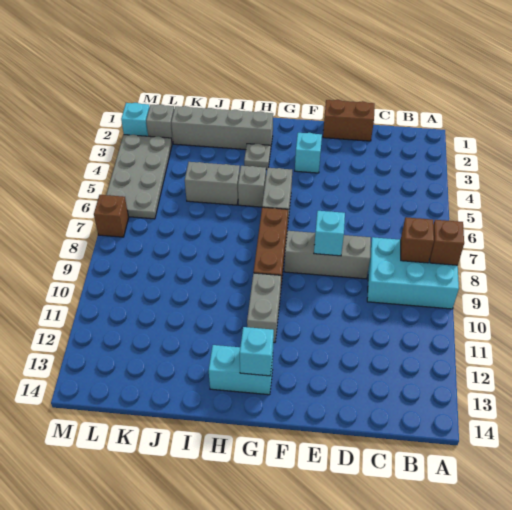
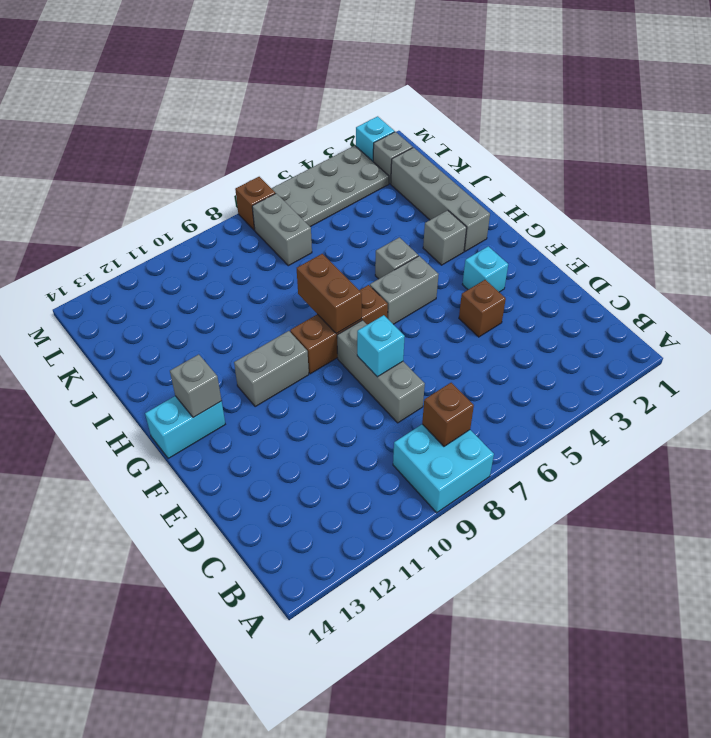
cyan brick A8:C9 level 1 -> cyan brick A8:B9 level 1
brown brick A8 level 2 -> brown brick E4 level 1
brown brick D1:E1 level 1 -> brown brick G8:H8 level 2
cyan brick G13:H13 level 1 -> cyan brick G13:G14 level 1
cyan brick G13 level 2 -> grey brick G13 level 2
grey plate H3 level 1 -> grey brick H3 level 1
grey brick I5:J5 level 1 -> grey brick K7:L7 level 1

